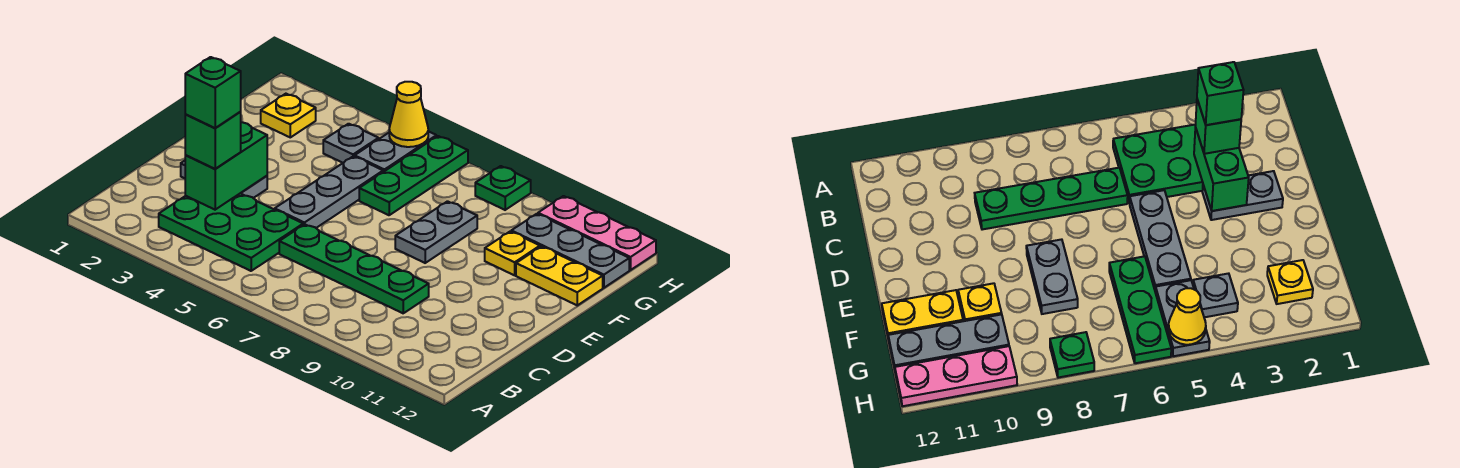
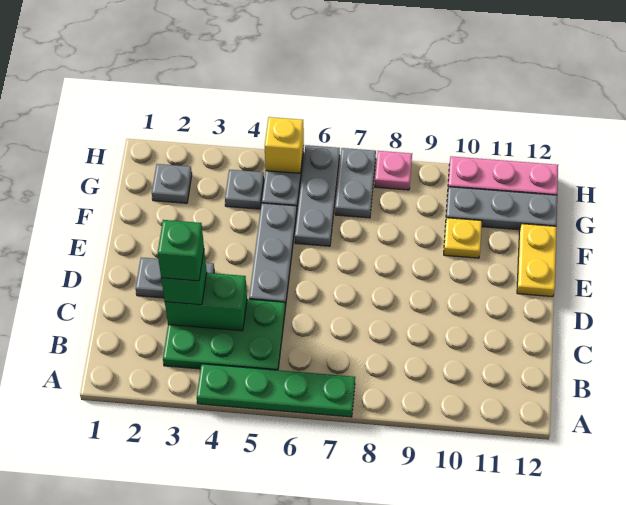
green brick C3:D3 level 2 -> green brick C3:C4 level 2
green plate C6:C9 level 1 -> green plate A4:A7 level 1
grey plate E8:F8 level 1 -> grey plate G7:H7 level 1
green plate F6:H6 level 1 -> grey plate F6:H6 level 1
yellow plate F11:F12 level 1 -> yellow plate E12:F12 level 1
yellow plate G2 level 1 -> grey plate G2 level 1
yellow cone H5 level 2 -> yellow brick H5 level 2
green plate H8 level 1 -> pink plate H8 level 1

